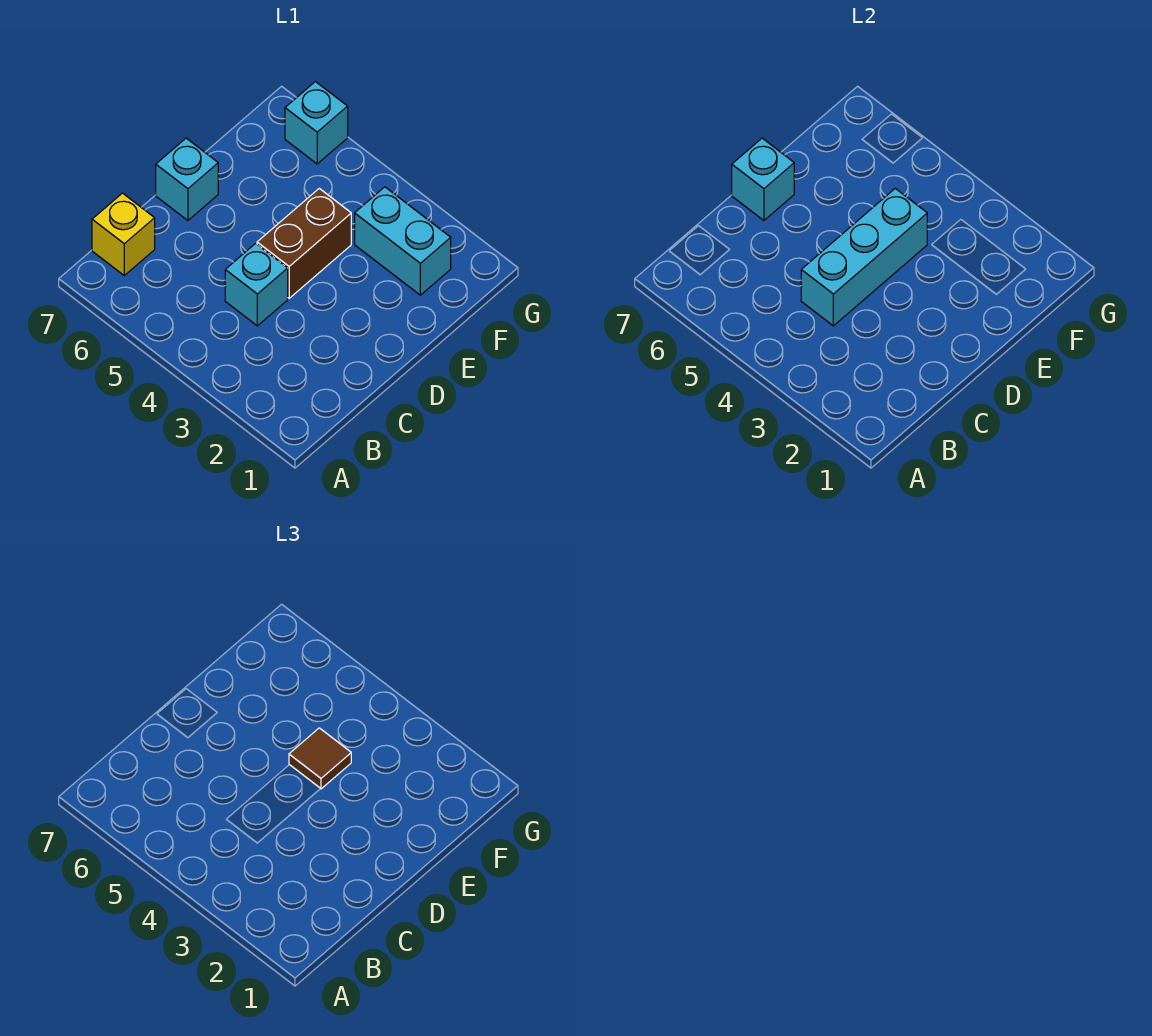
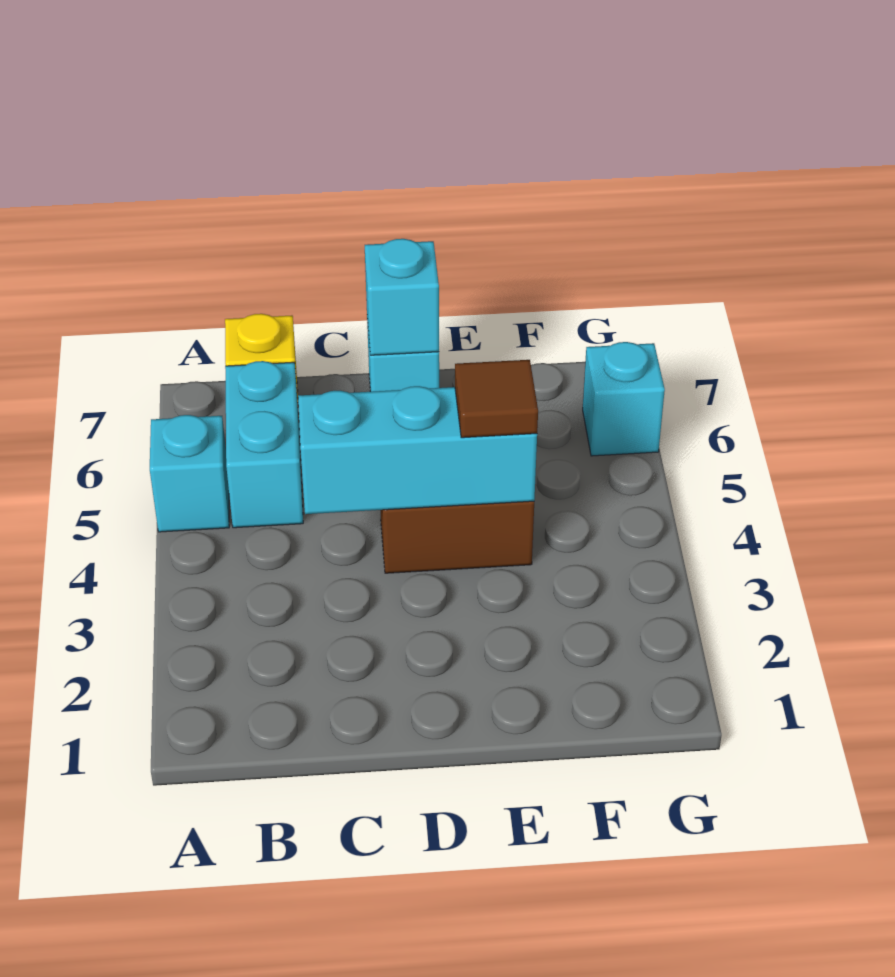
cyan brick C4 level 1 -> cyan brick A5 level 1
cyan brick F2:F3 level 1 -> cyan brick B5:B6 level 1

